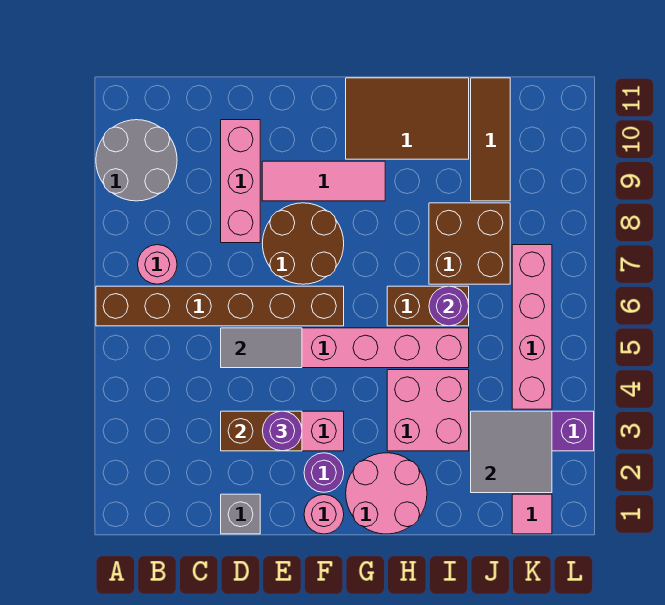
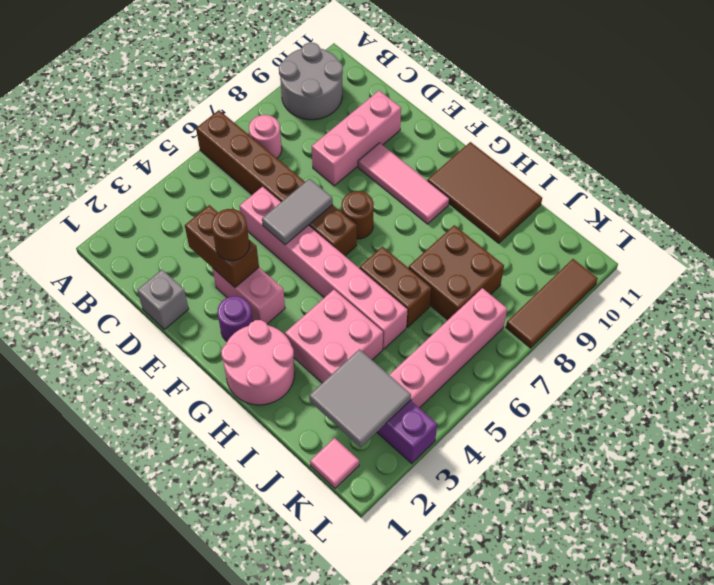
grey tile D5:E5 level 2 -> grey tile E5:E6 level 2
purple round brick E3 level 3 -> brown round brick E3 level 3
brown round brick E7:F8 level 1 -> brown round brick F7 level 1
pink round brick F1 level 1 -> none
purple round brick I6 level 2 -> none
brown tile J9:J11 level 1 -> brown tile L8:L10 level 1

